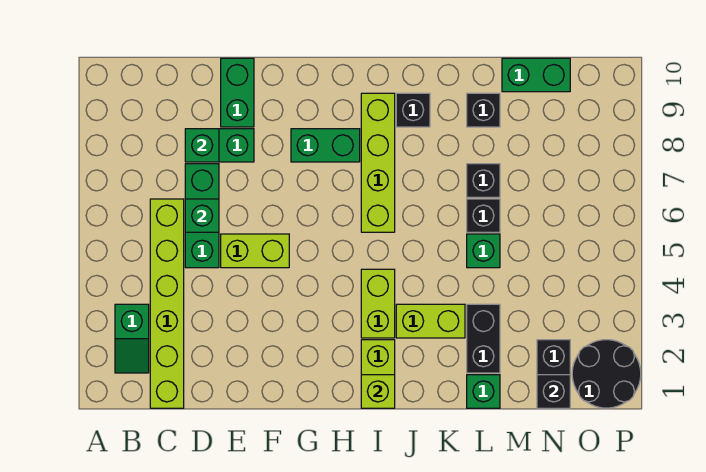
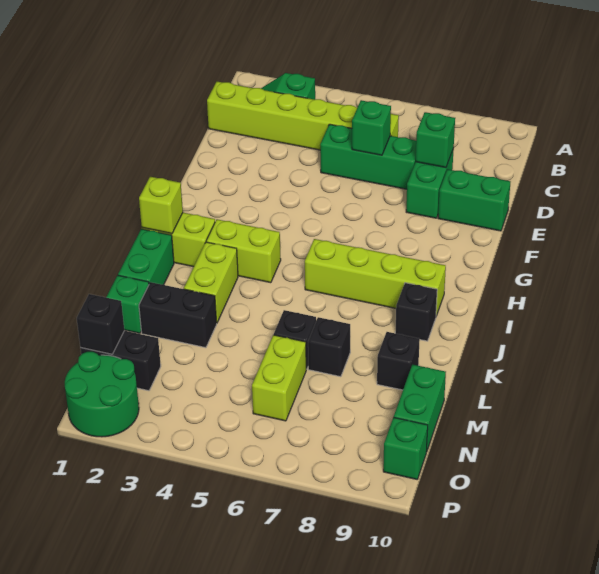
lime brick E5:F5 level 1 -> lime brick M6:N6 level 1
green brick G8:H8 level 1 -> green brick J1:K1 level 1
green brick L5 level 1 -> green brick O10 level 1
black round brick O1:P2 level 1 -> green round brick O1:P2 level 1

